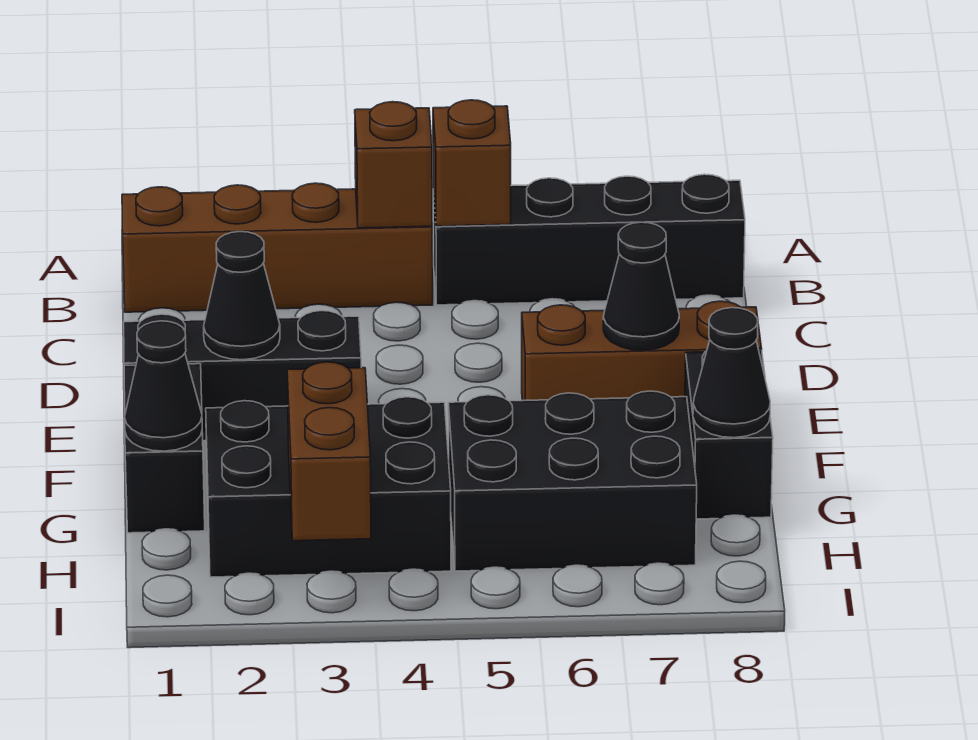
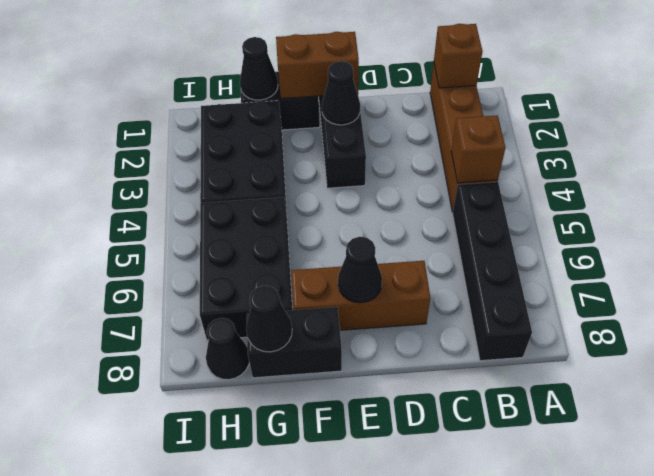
brown brick B5 level 2 -> brown brick B1 level 2
brown brick E6:E8 level 1 -> brown brick D7:F7 level 1
brown brick H3:I3 level 2 -> brown brick E1:F1 level 2
none -> black cone H8 level 1

